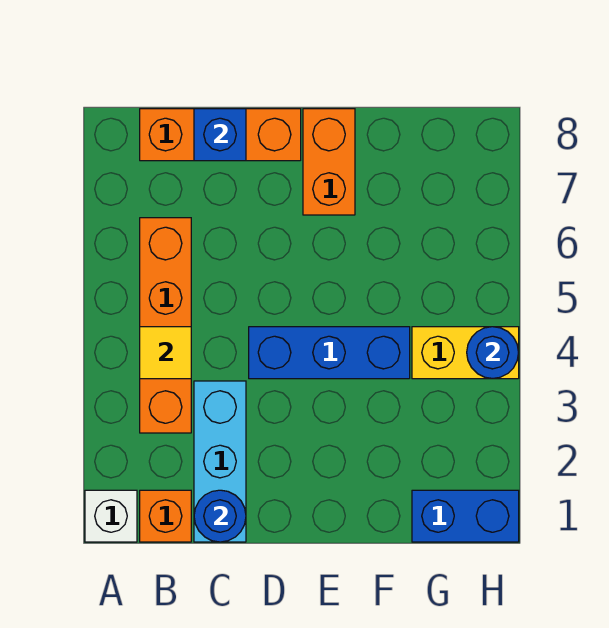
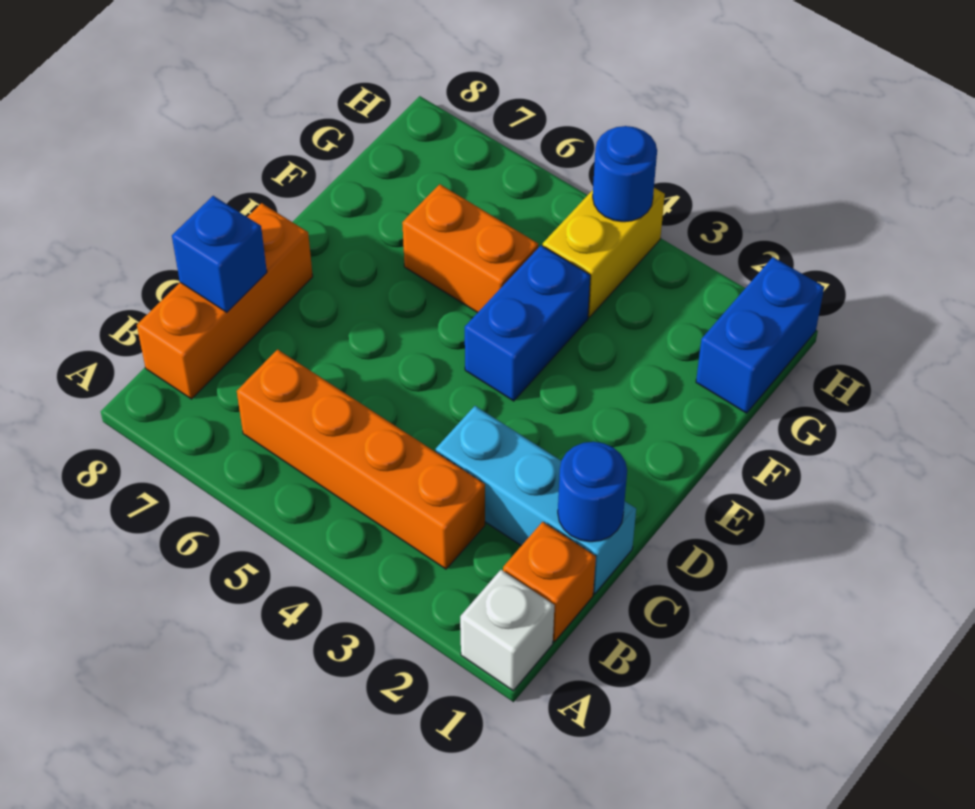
yellow tile B4 level 2 -> none
blue brick D4:F4 level 1 -> blue brick E4:F4 level 1
orange brick E7:E8 level 1 -> orange brick F5:F6 level 1

